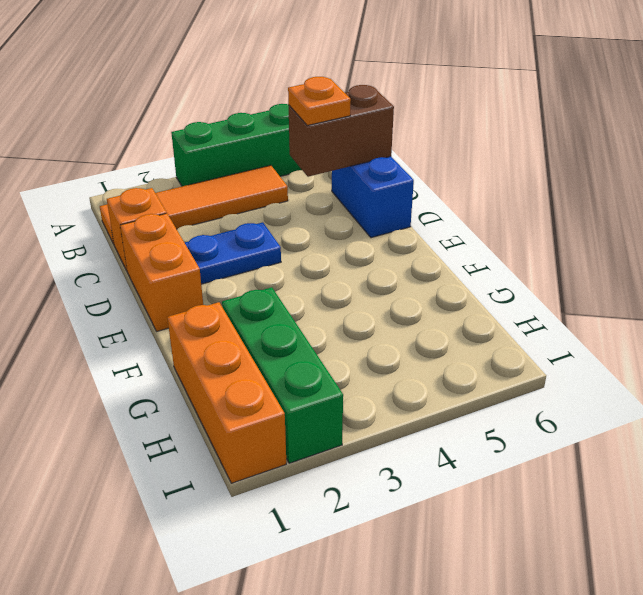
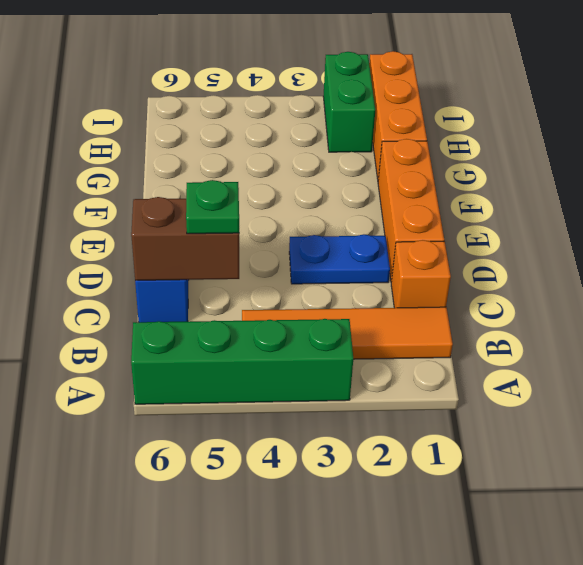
orange plate C5 level 3 -> green plate C5 level 3
orange brick D1:E1 level 1 -> orange brick D1:F1 level 1
green brick G2:I2 level 1 -> green brick H2:I2 level 1

